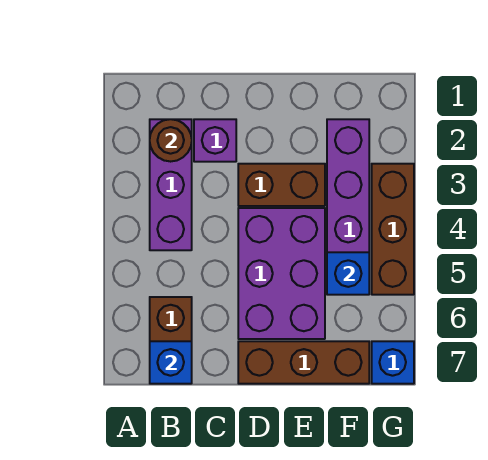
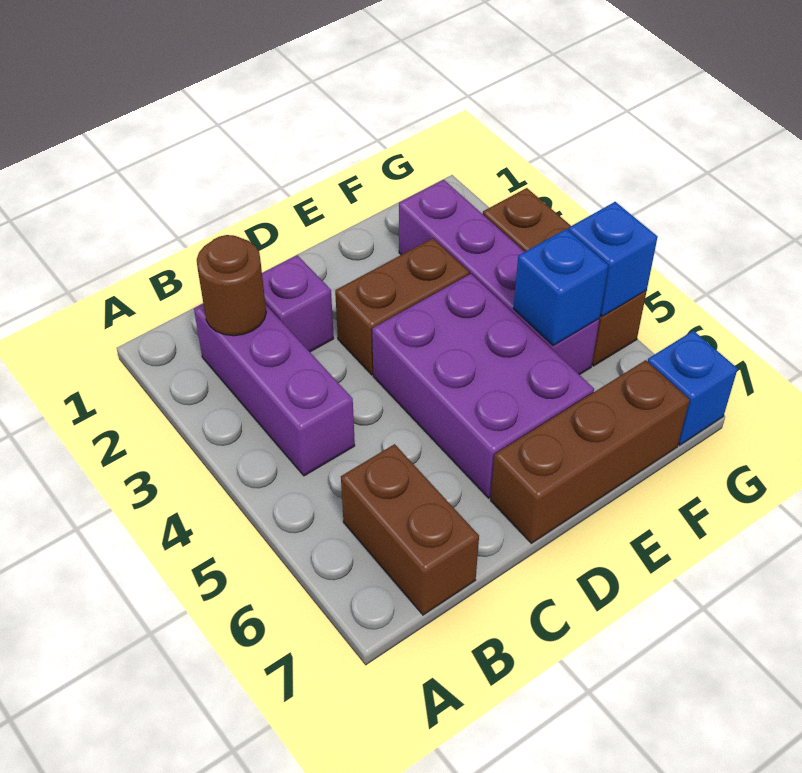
blue brick B7 level 2 -> blue brick G5 level 2

